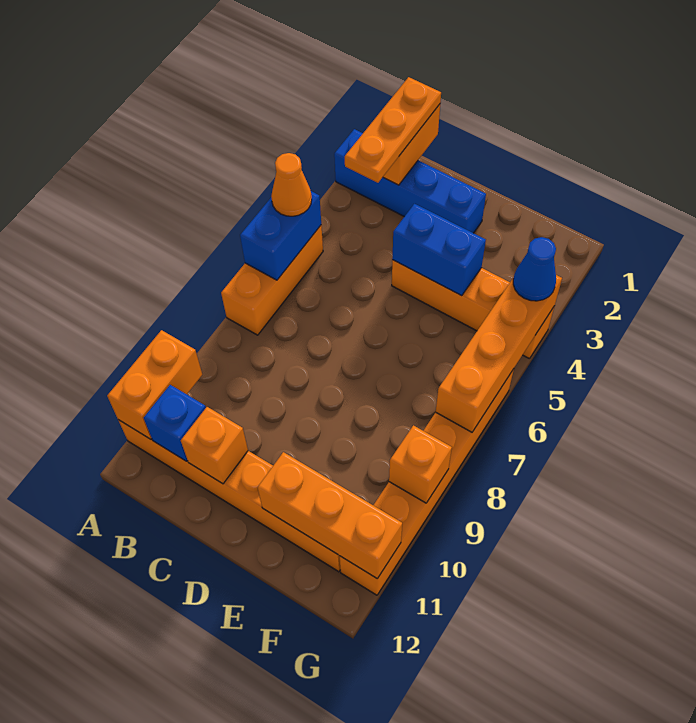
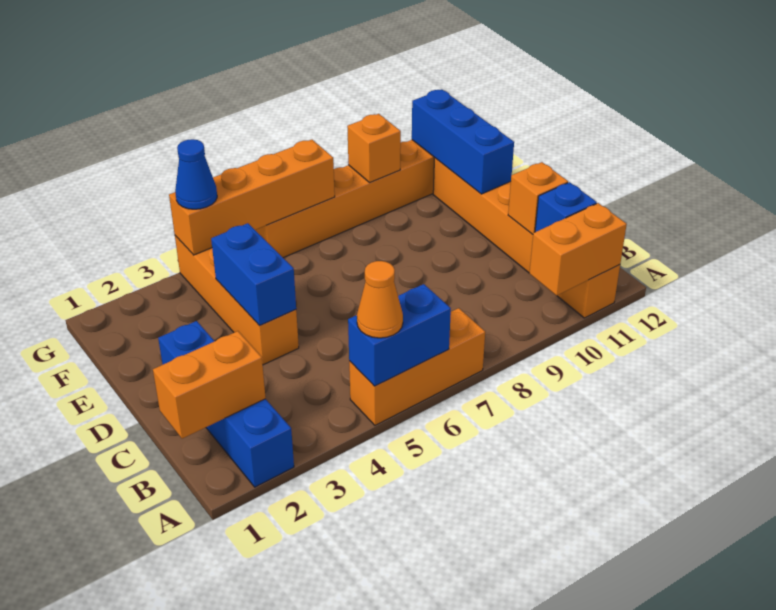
orange plate B1:B3 level 3 -> none
orange brick E11:G11 level 2 -> blue brick E11:G11 level 2

